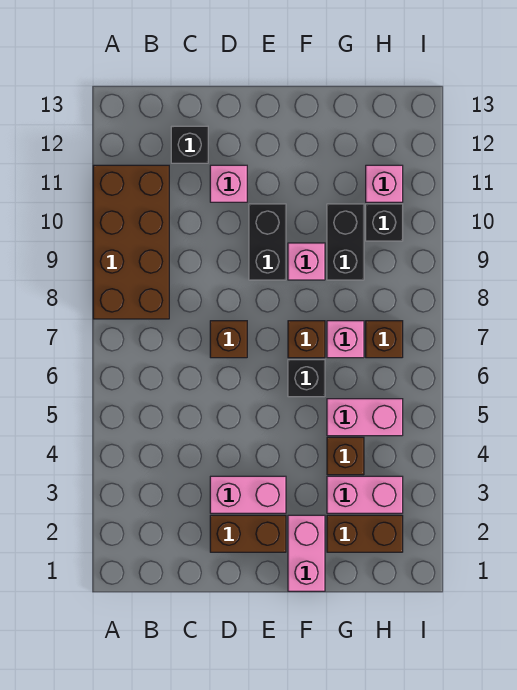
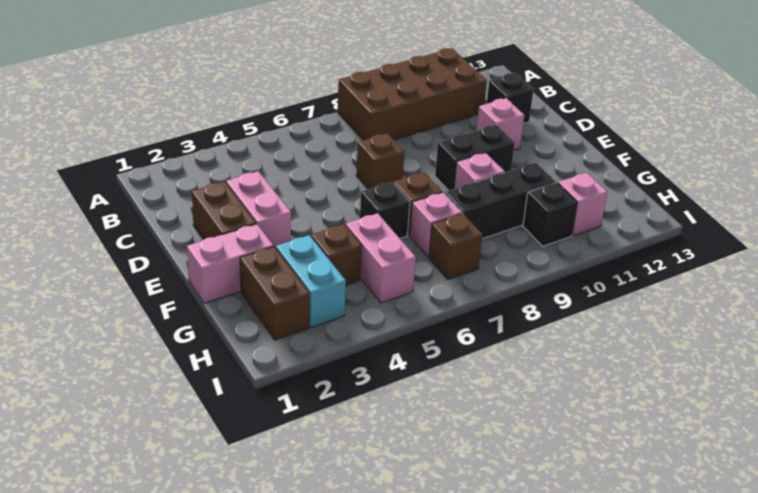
pink brick G3:H3 level 1 -> cyan brick G3:H3 level 1
black brick G9:G10 level 1 -> black brick G8:G10 level 1

